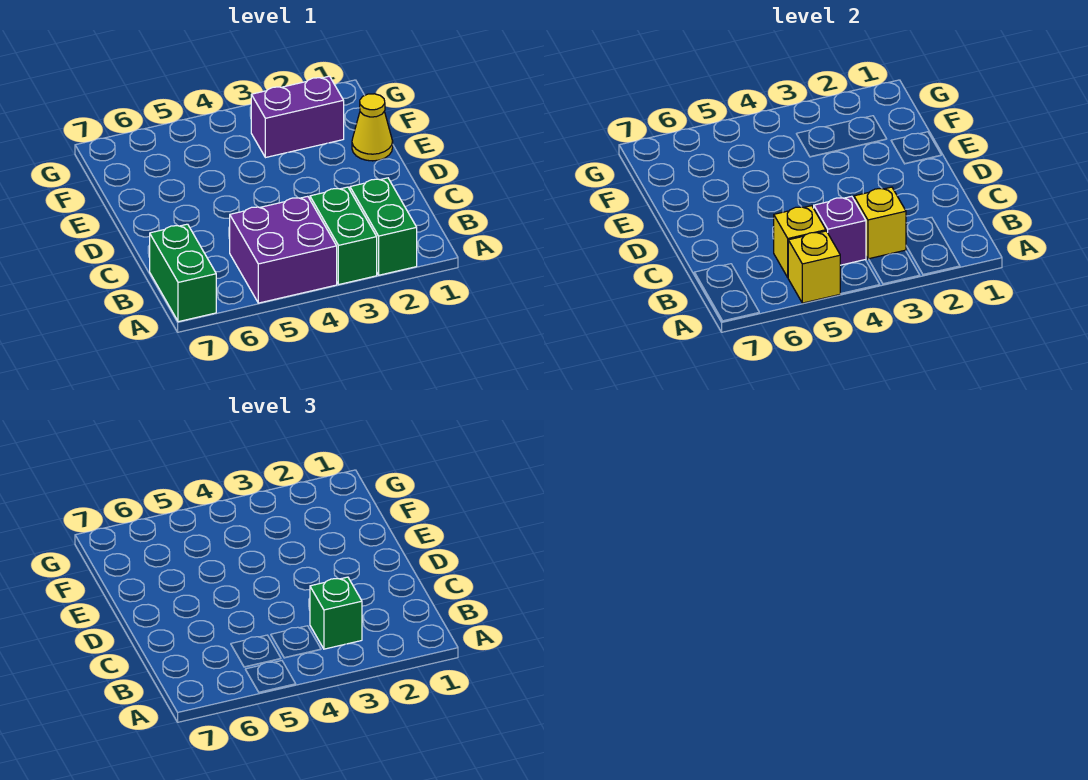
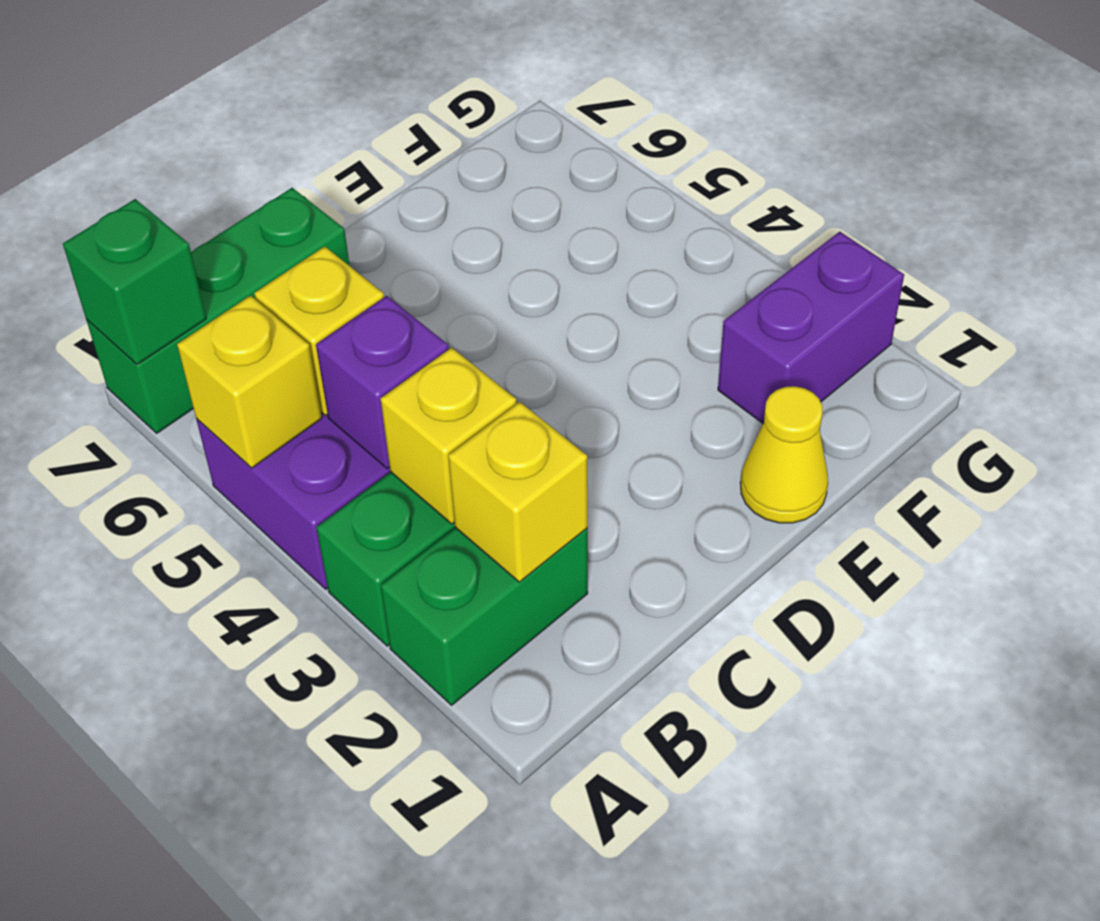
green brick A7:B7 level 1 -> green brick A7:C7 level 1
none -> yellow brick B2 level 2
green brick B3 level 3 -> green brick A7 level 2
purple brick F2:F3 level 1 -> purple brick F2:G2 level 1

